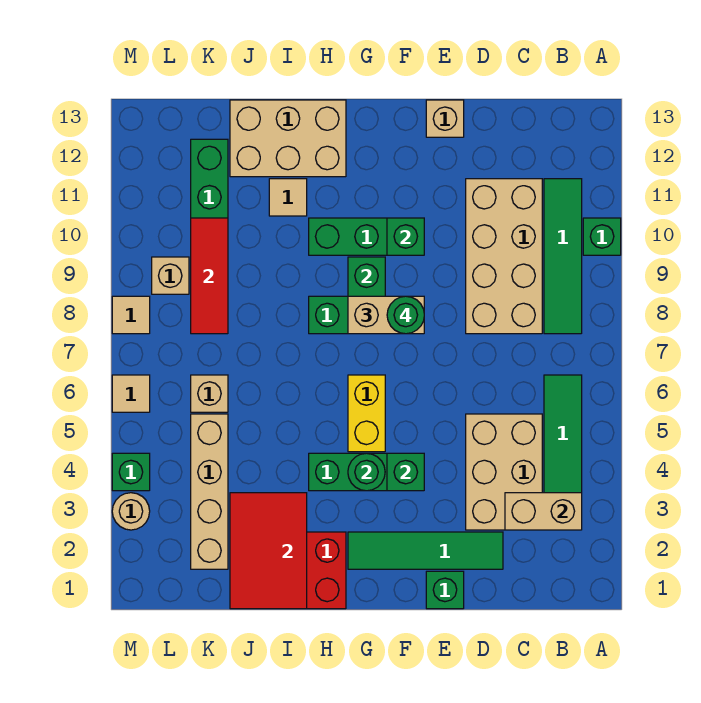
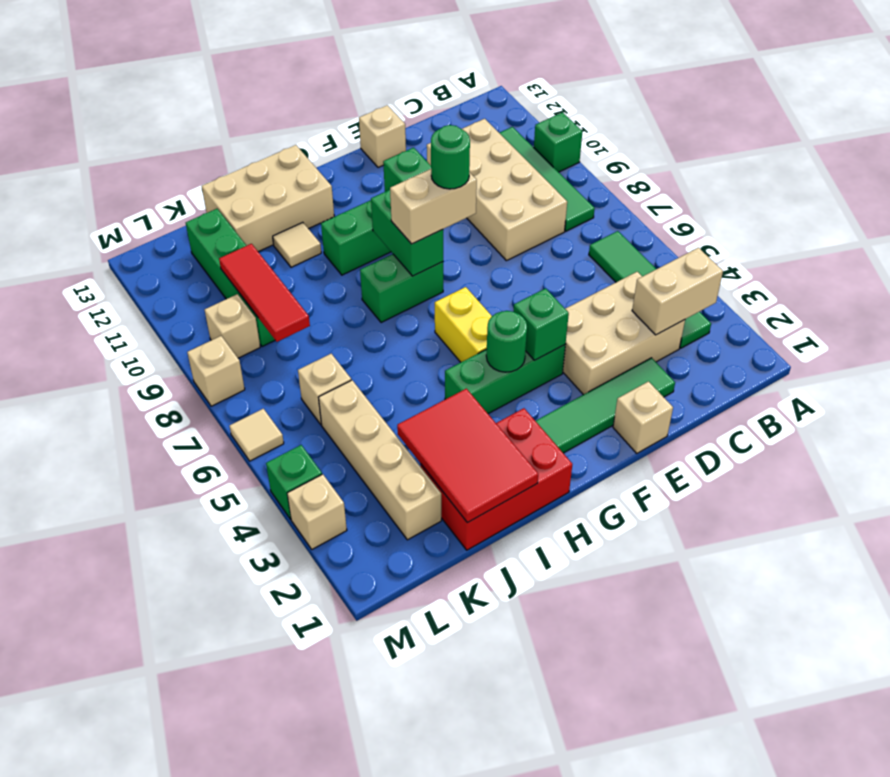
tan brick C3:D5 level 1 -> tan brick C3:E4 level 1
green brick E1 level 1 -> tan brick E1 level 1
tan round brick M3 level 1 -> tan brick M3 level 1
tan tile M8 level 1 -> tan brick M8 level 1

